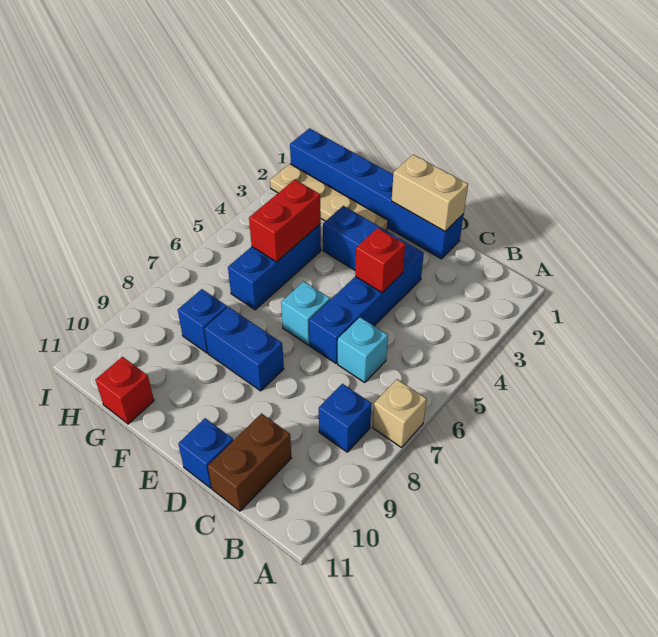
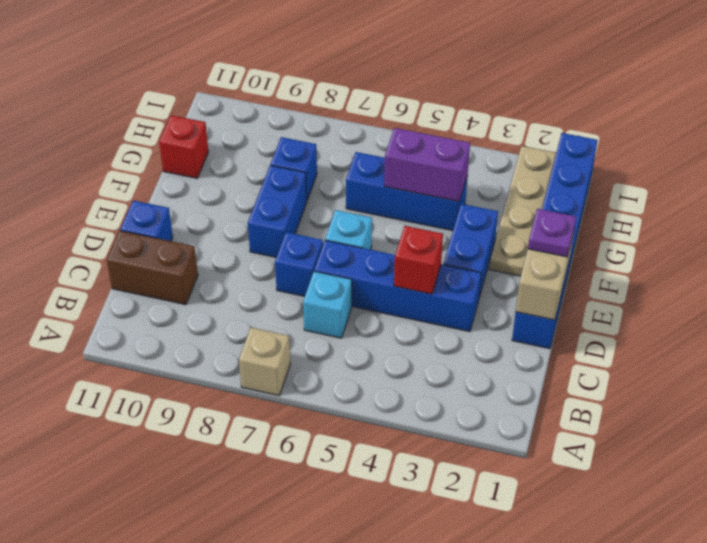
blue brick B8 level 1 -> blue brick D7 level 1
none -> purple plate E1 level 3
red brick G4:G5 level 2 -> purple brick G4:G5 level 2

